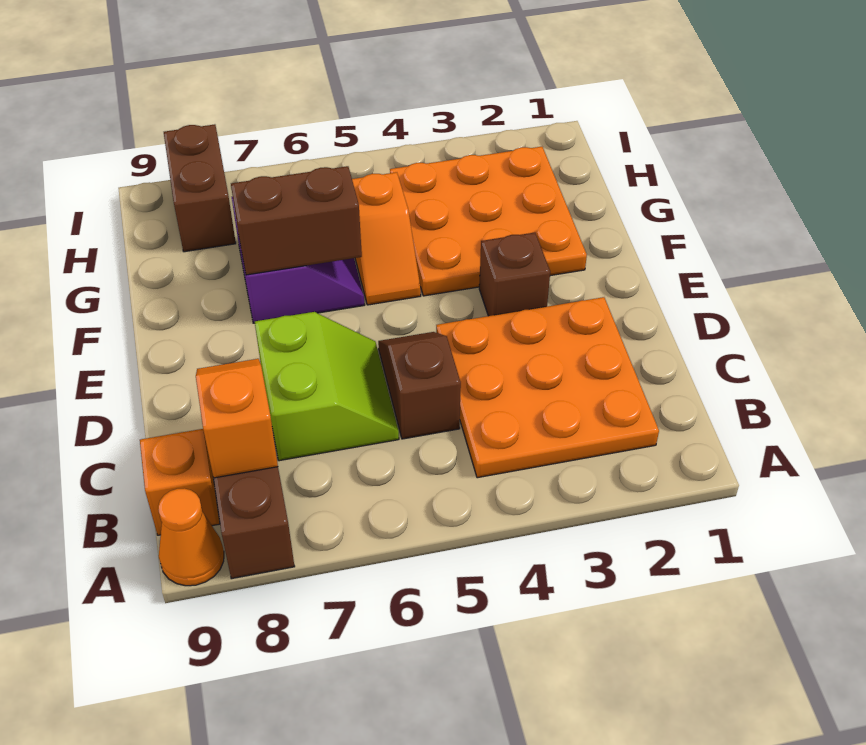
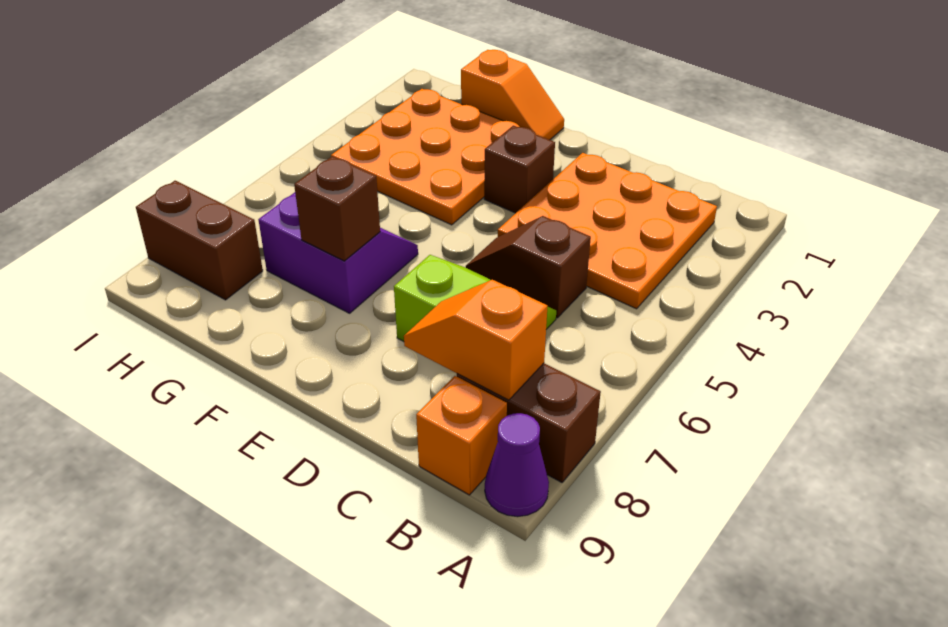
orange cone A9 level 1 -> purple cone A9 level 1
orange slope F5:G5 level 1 top G -> orange slope F1:G1 level 1 top G
brown brick F6:F7 level 2 -> brown brick F7 level 2

